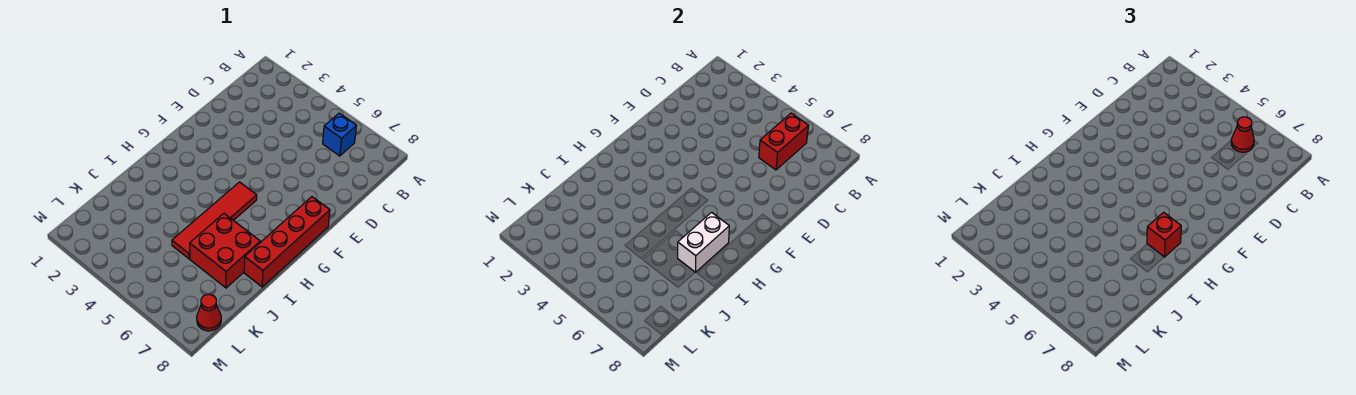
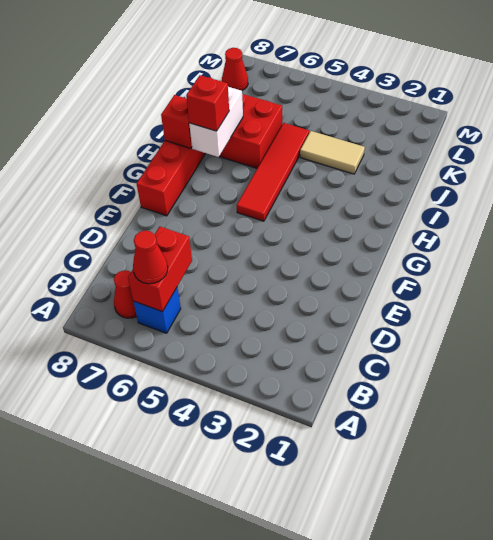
none -> red cone B7 level 1
none -> red brick H8 level 2
none -> tan tile J3:J4 level 1

